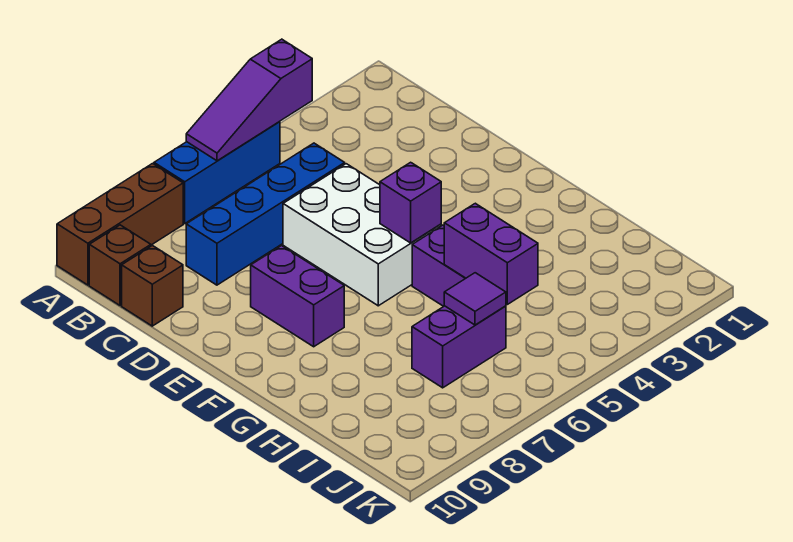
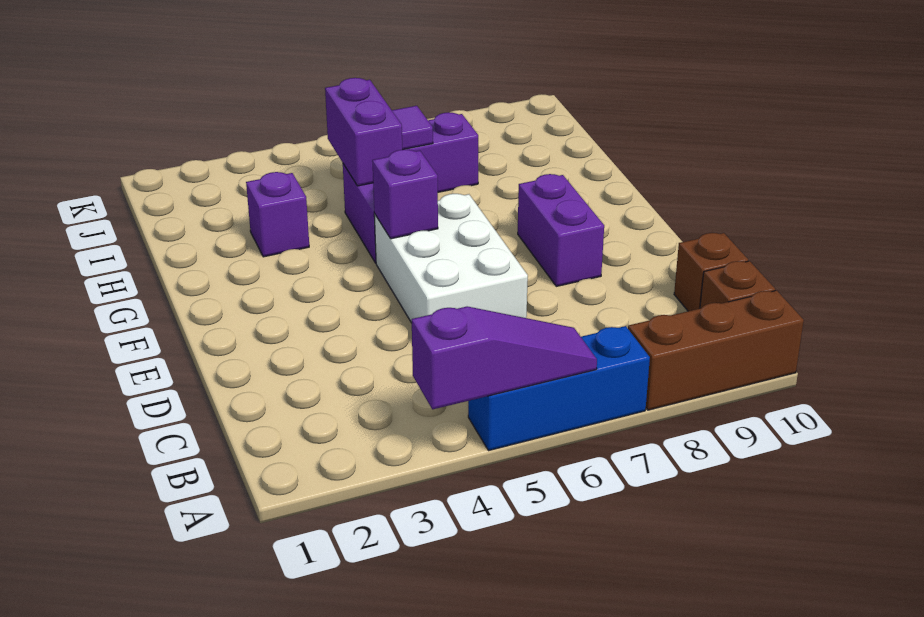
blue brick C5:C8 level 1 -> none
none -> purple brick H3 level 1

